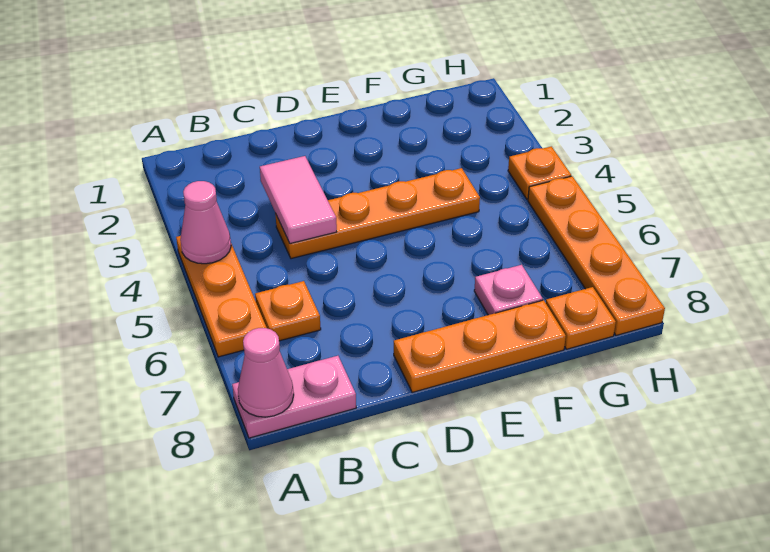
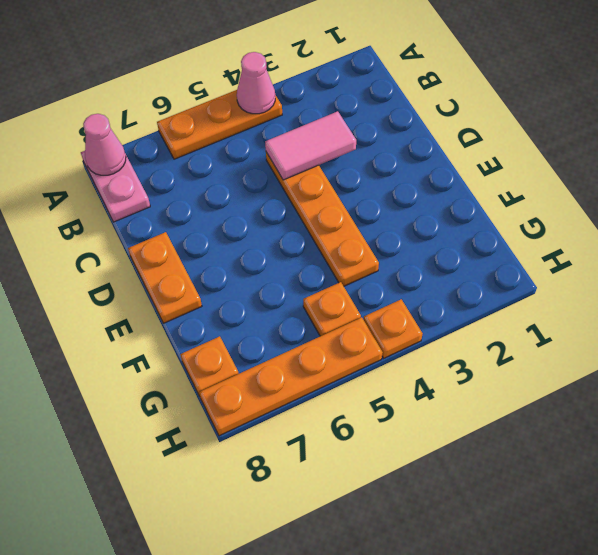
orange plate B6 level 1 -> orange plate G5 level 1
orange plate D8:F8 level 1 -> orange plate D8:E8 level 1
pink plate F7 level 1 -> none

